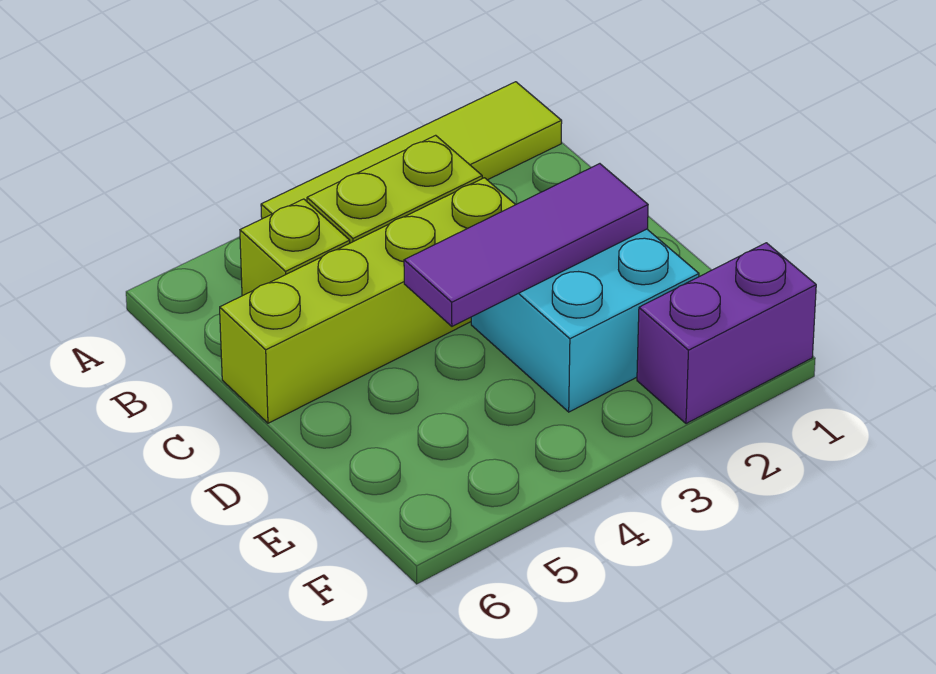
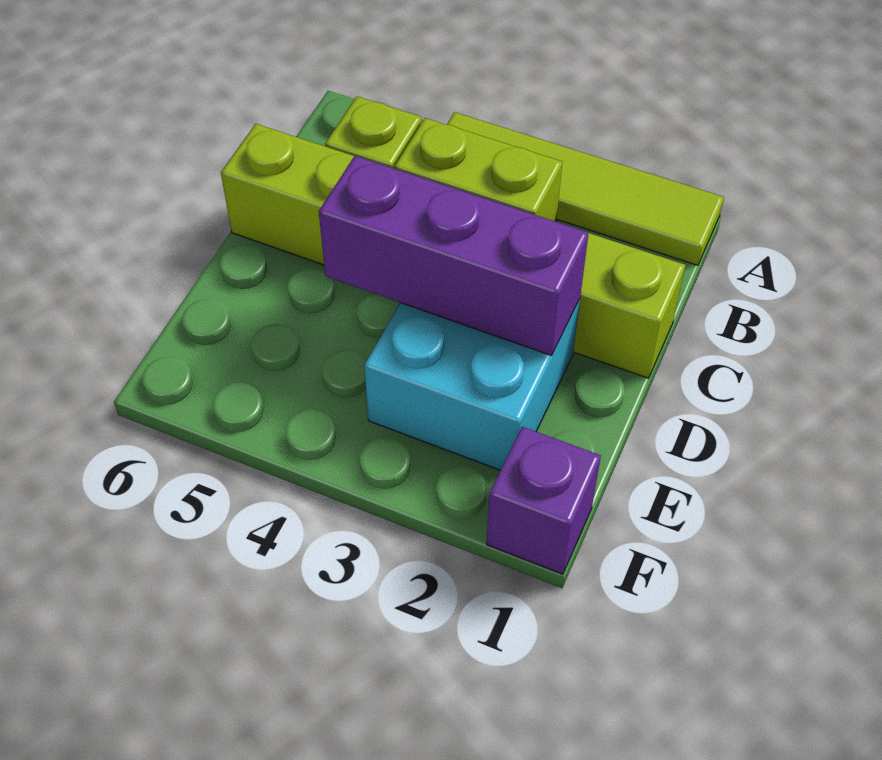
lime brick C3:C6 level 1 -> lime brick C1:C6 level 1
purple tile D2:D4 level 2 -> purple brick D2:D4 level 2
purple brick F1:F2 level 1 -> purple brick F1 level 1

